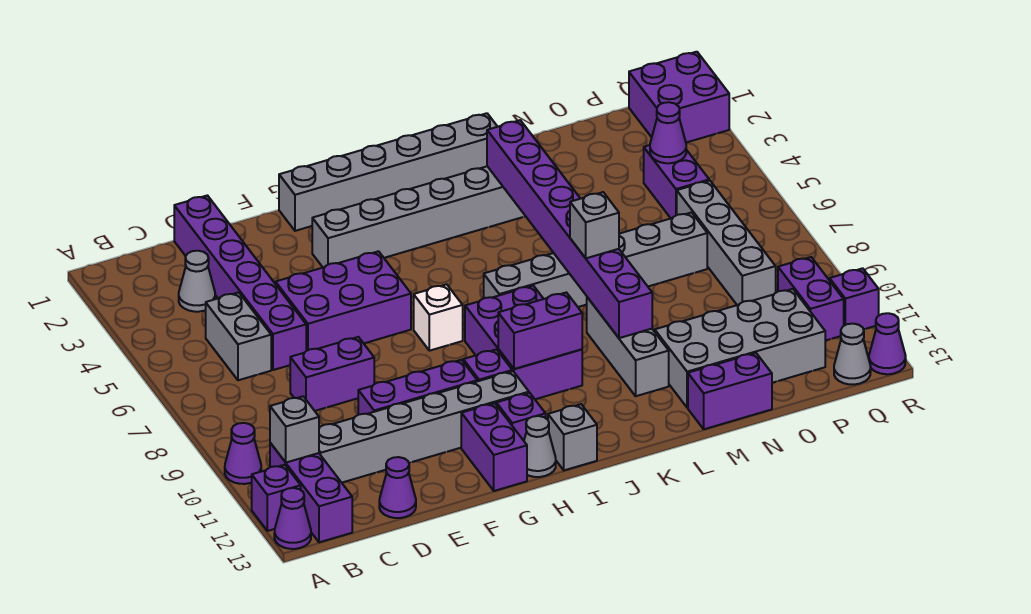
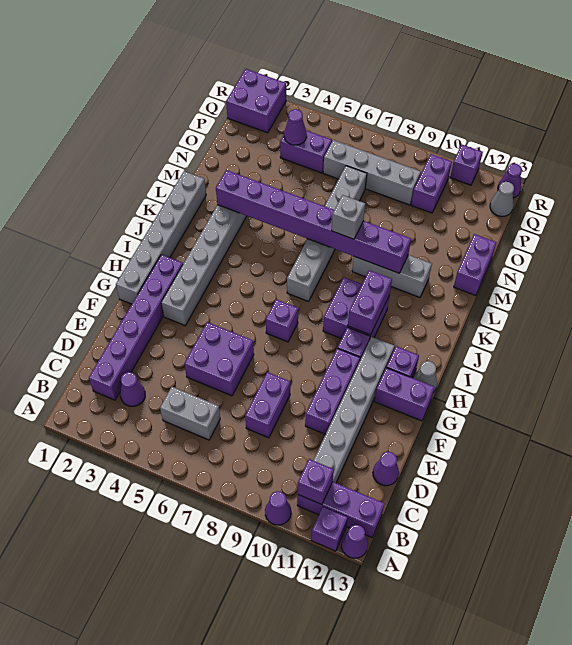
grey brick B11 level 2 -> purple brick B11 level 2
grey cone C3 level 1 -> purple cone C3 level 1
purple brick D1:D6 level 1 -> purple brick C2:H2 level 1
purple brick E5:G6 level 1 -> purple brick E5:F6 level 1
white brick H7 level 1 -> purple brick H7 level 1
purple brick I8:J10 level 1 -> purple brick I9:J10 level 1
grey brick I13 level 1 -> none
grey brick M11:P12 level 1 -> none
purple brick Q10:Q11 level 1 -> purple brick P10:Q10 level 1

